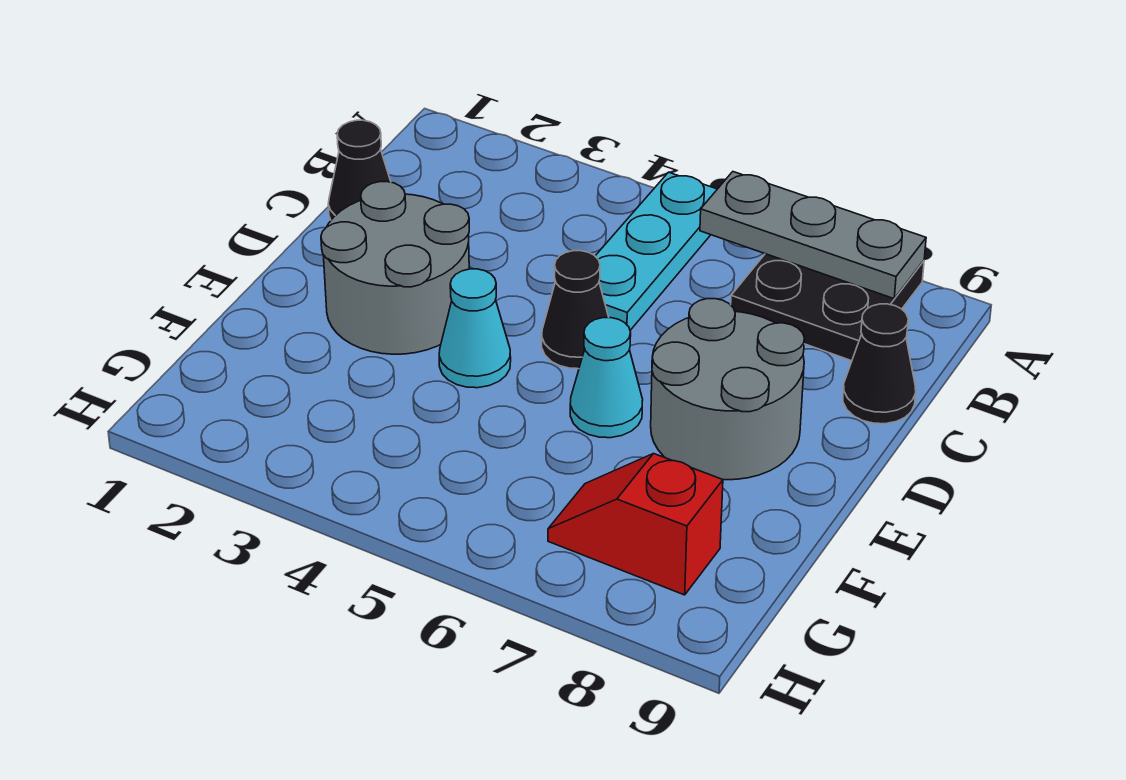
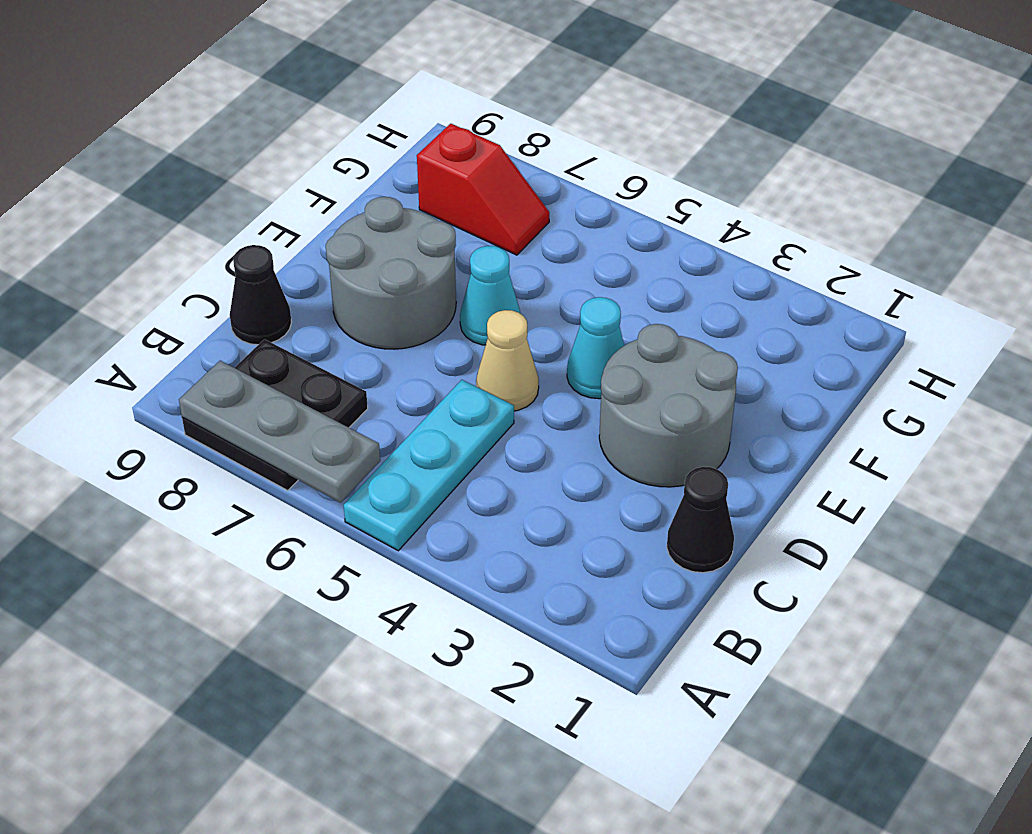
black cone D5 level 1 -> tan cone D5 level 1

